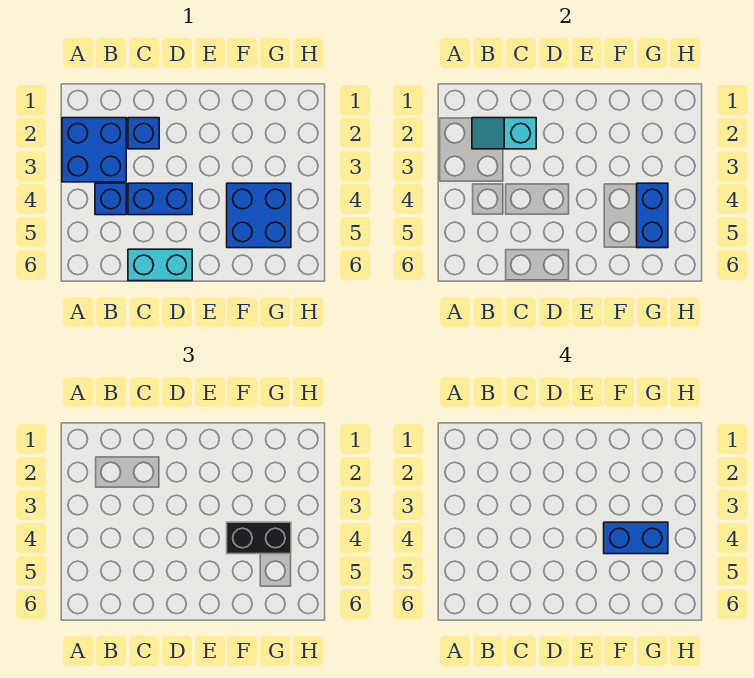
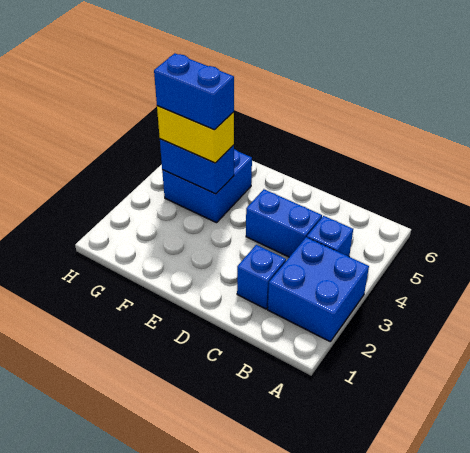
cyan slope B2:C2 level 2 top C -> none
cyan brick C6:D6 level 1 -> none
black brick F4:G4 level 3 -> yellow brick F4:G4 level 3
blue brick G4:G5 level 2 -> blue brick F4:G4 level 2

